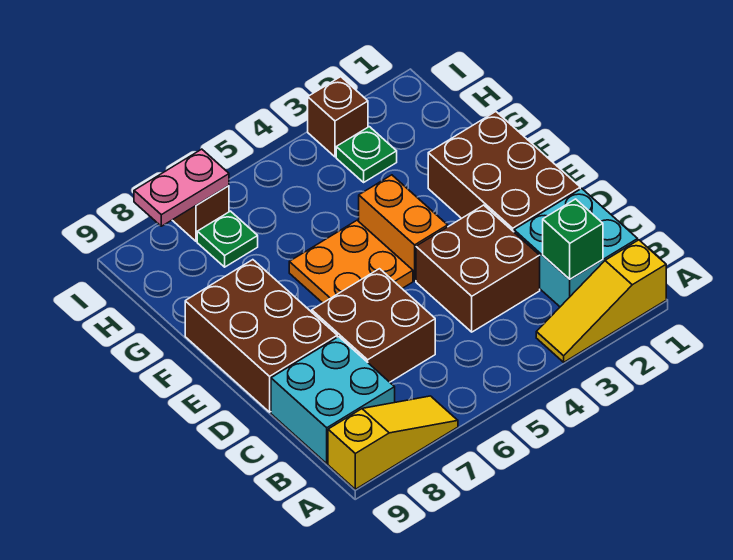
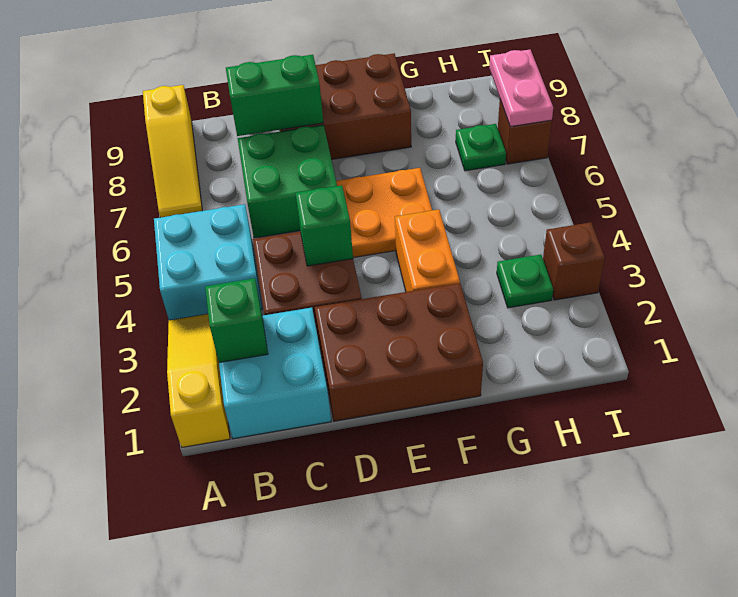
cyan brick B8:C9 level 1 -> cyan brick A4:B5 level 1
brown brick C6:D7 level 1 -> green brick C6:D7 level 1
none -> green brick C8:D8 level 2
none -> green brick D4 level 2
orange brick E4:F4 level 1 -> orange brick F3:F4 level 1

